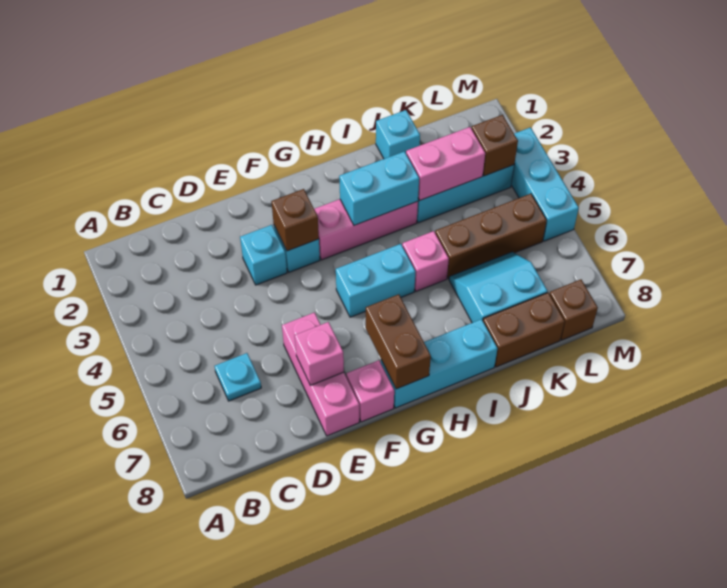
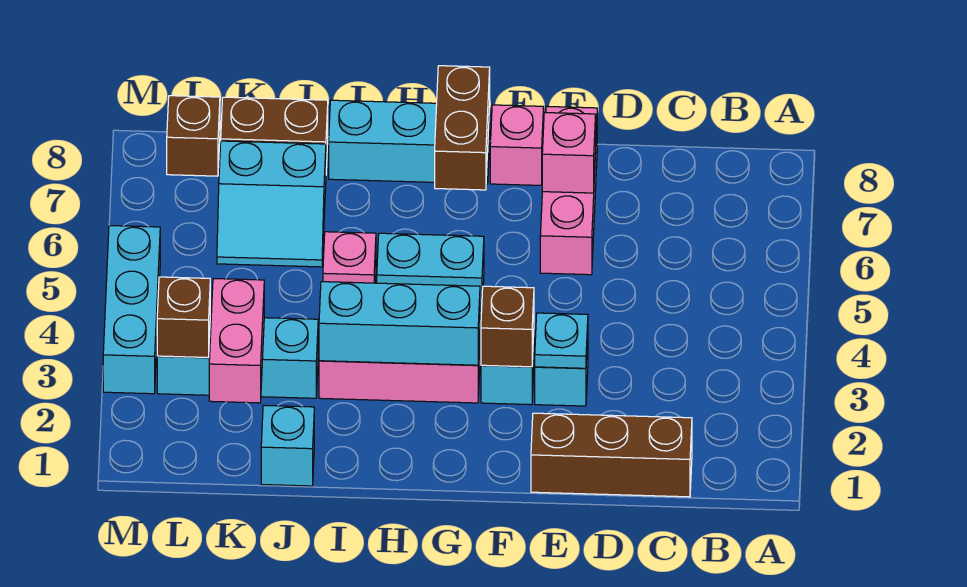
cyan plate C6 level 1 -> cyan plate E3 level 2
cyan brick H3:I3 level 2 -> cyan brick G3:I3 level 2
pink brick J3:K3 level 2 -> pink brick K2:K3 level 2
brown brick J5:L5 level 1 -> brown brick C1:E1 level 1

